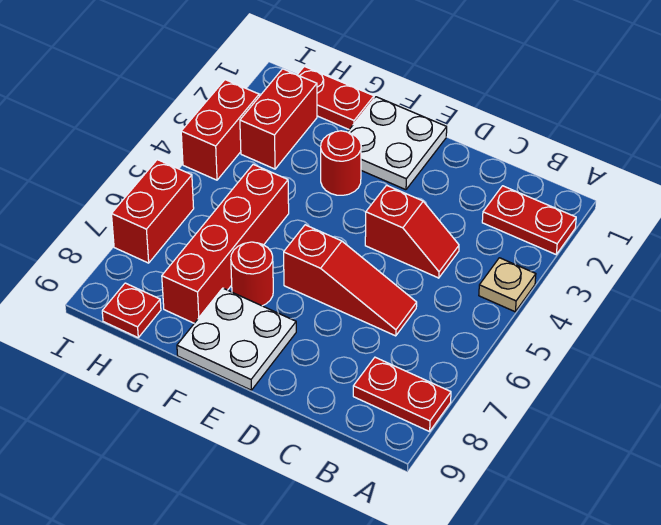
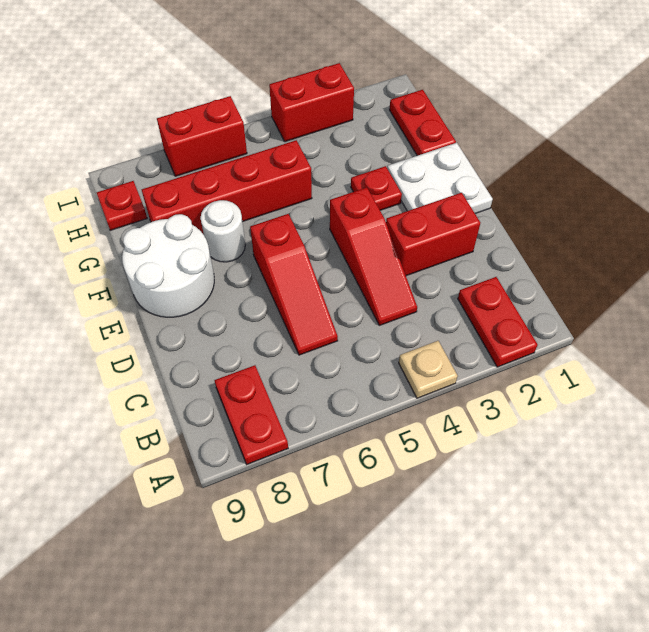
red slope C4:D4 level 1 top D -> red slope C4:E4 level 1 top E
white plate E8:F9 level 1 -> white round brick E8:F9 level 1
red round brick F3 level 1 -> red plate F3 level 1
red round brick F7 level 1 -> white round brick F7 level 1
red brick H2:H3 level 1 -> red brick D2:D3 level 1

